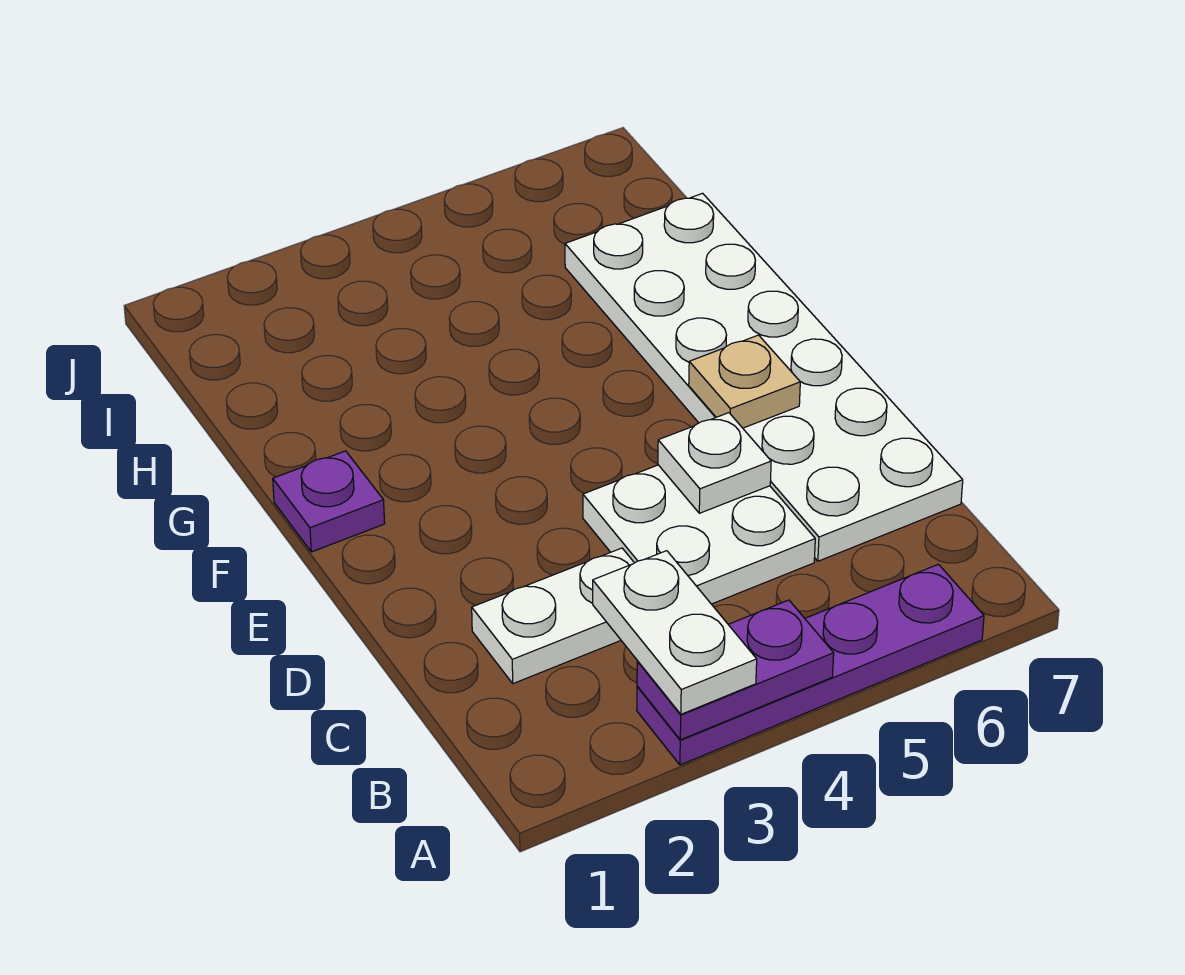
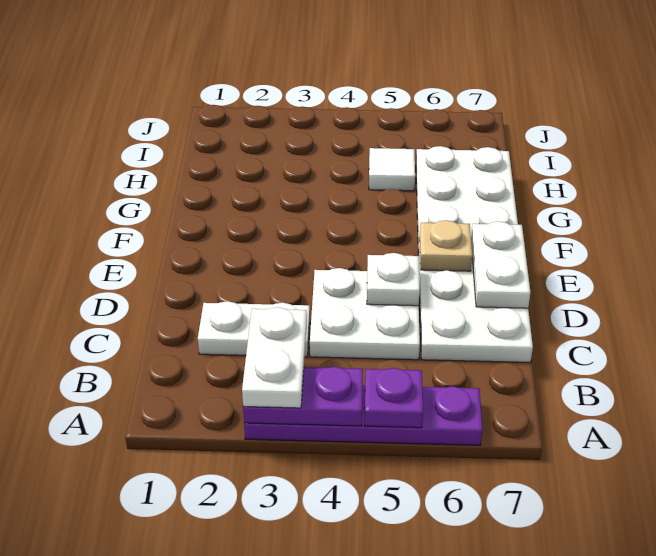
none -> white plate D7:E7 level 2
purple plate F1 level 1 -> purple plate A5 level 2
none -> white tile H5 level 1

